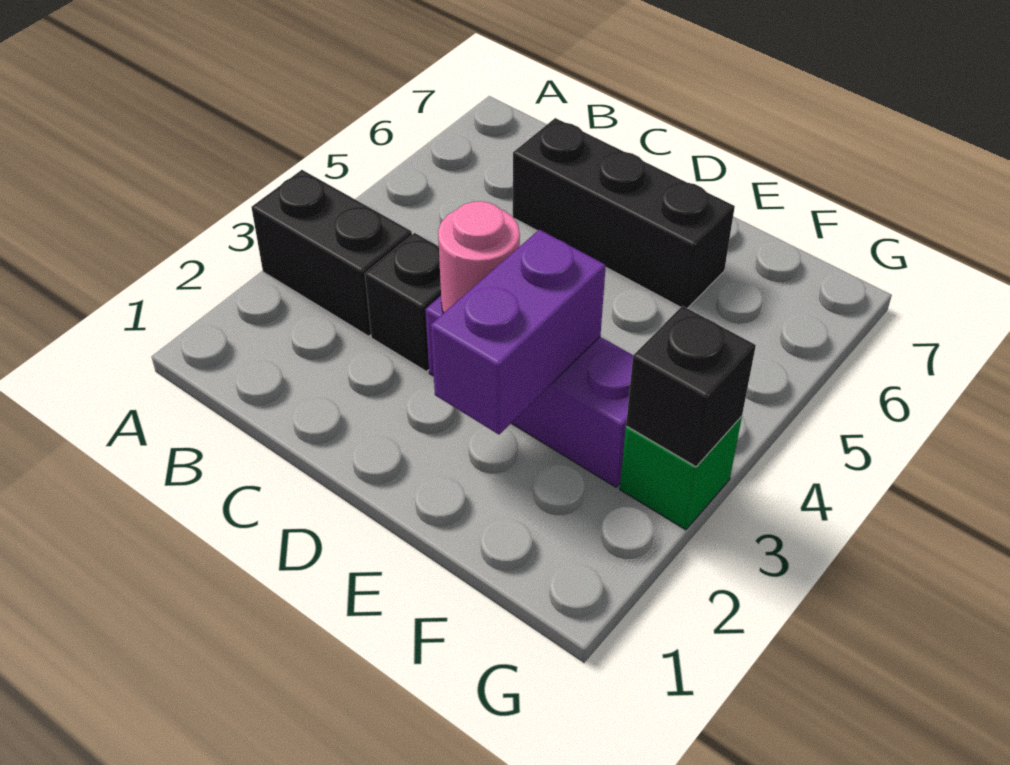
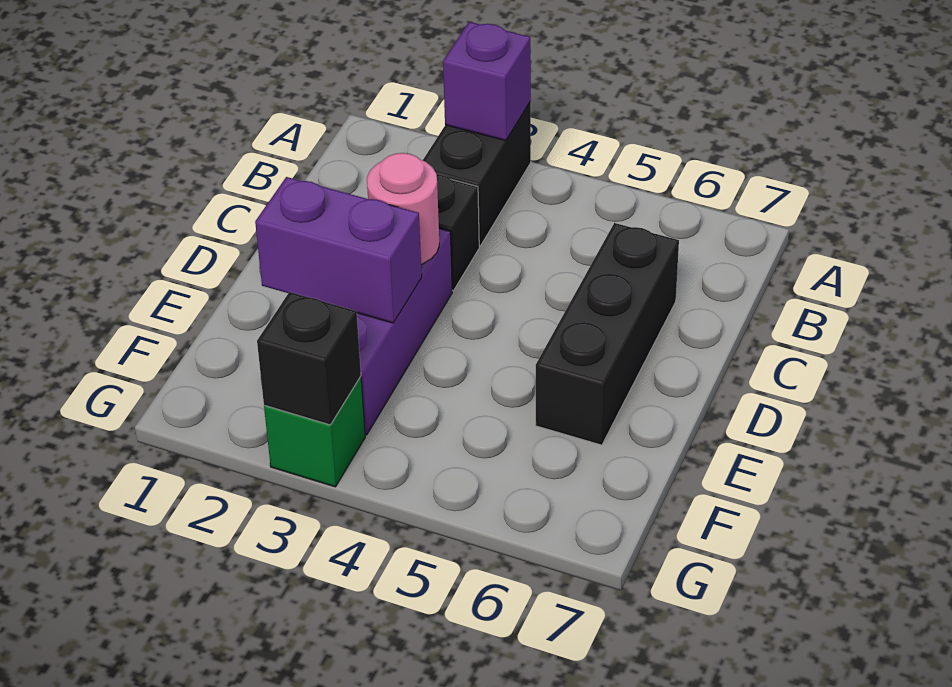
none -> purple brick A3 level 2

